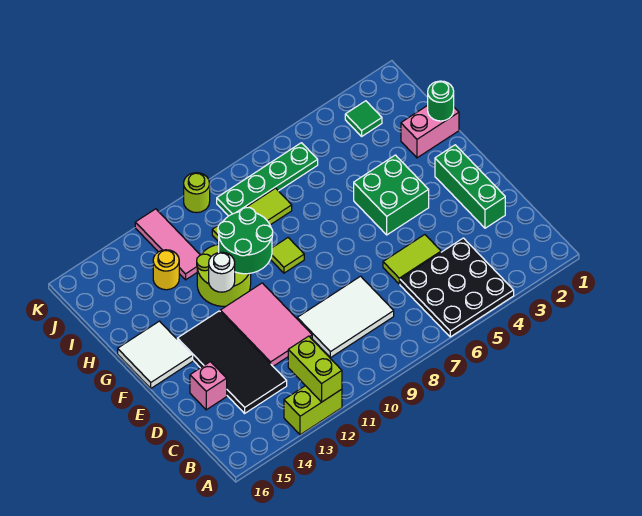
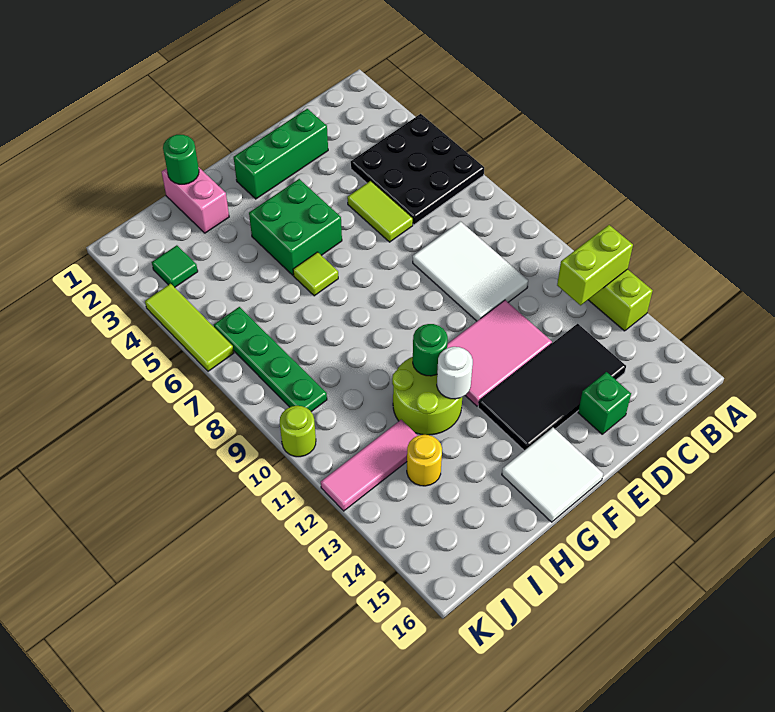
pink brick D15 level 1 -> green brick D15 level 1
lime tile G9 level 1 -> lime tile G6 level 1
green round brick G10:H11 level 2 -> green round brick G11 level 2
lime tile I8:I10 level 1 -> lime tile K4:K6 level 1

